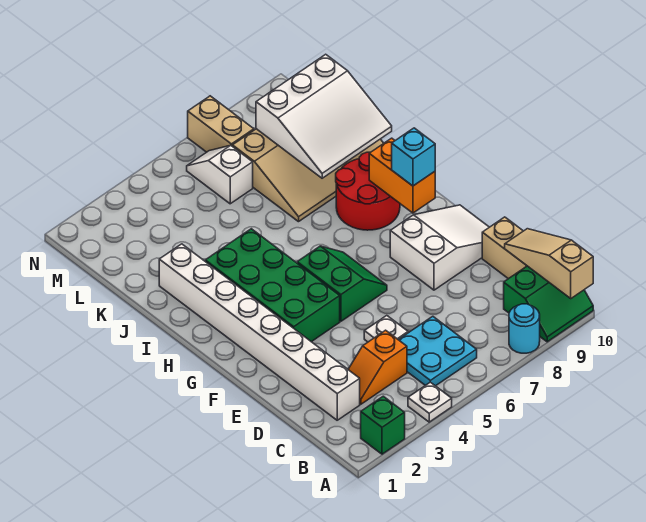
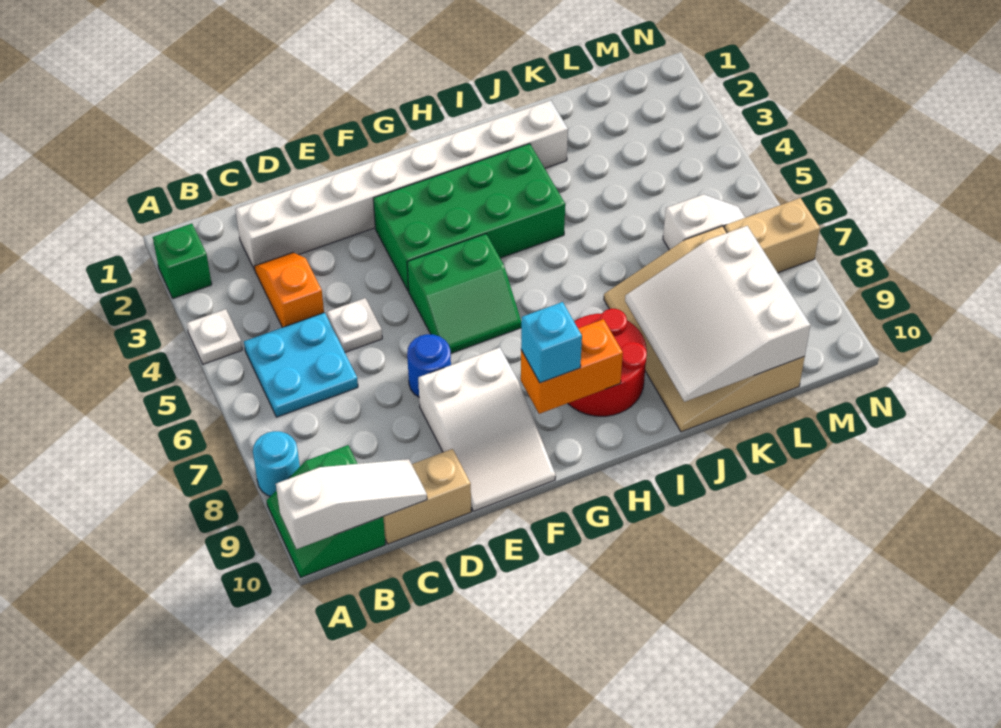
tan slope A10:C10 level 2 top A -> white slope A10:C10 level 2 top A
none -> blue round brick E7 level 1

